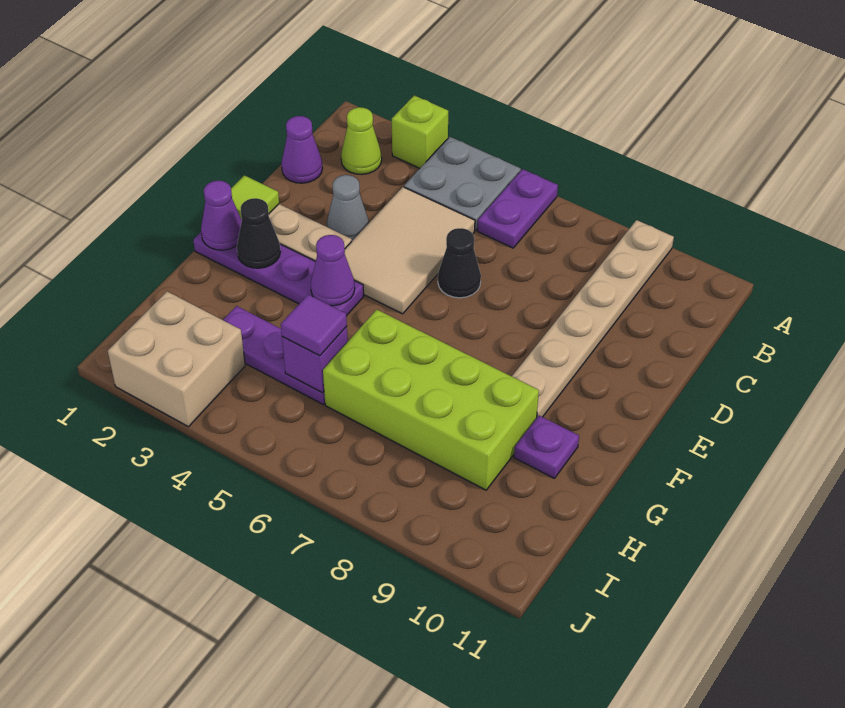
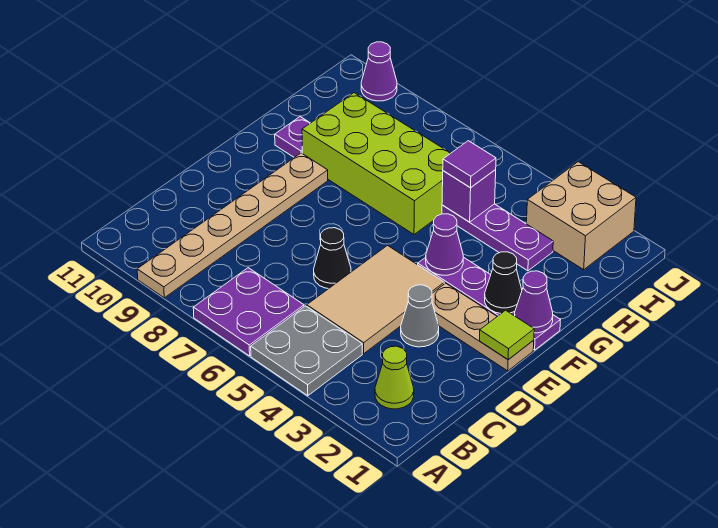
lime brick A3 level 1 -> none
purple plate A6:B6 level 1 -> purple plate A6:B7 level 1
purple cone C1 level 1 -> purple cone J10 level 1

